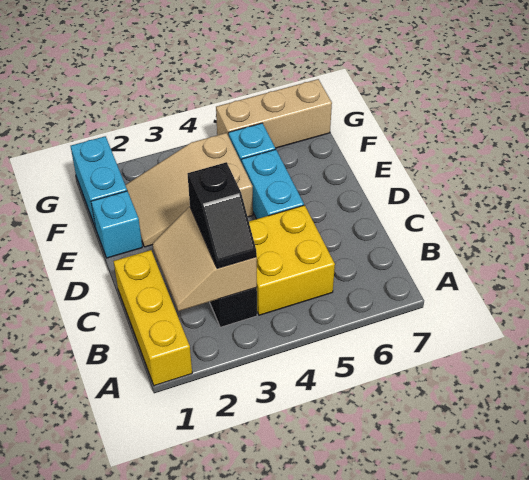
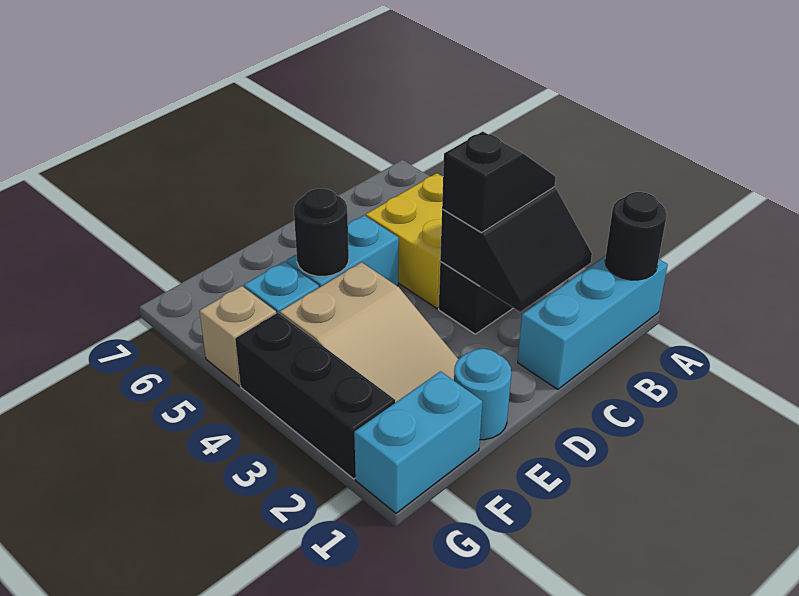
yellow brick A1:C1 level 1 -> cyan brick A1:C1 level 1
none -> black round brick A1 level 2
tan slope B2:C3 level 2 top 3 -> black slope B2:C3 level 2 top 3
cyan brick E1 level 1 -> cyan round brick E1 level 1
none -> black round brick E5 level 2
none -> black brick G2:G4 level 1
tan brick G5:G7 level 1 -> tan brick G5 level 1

